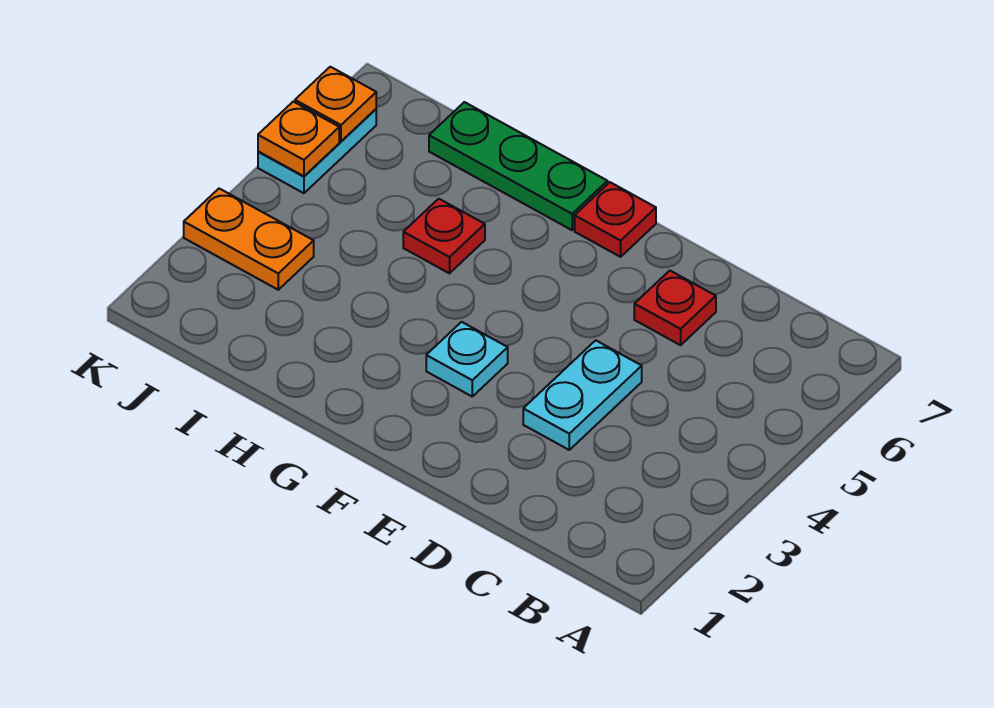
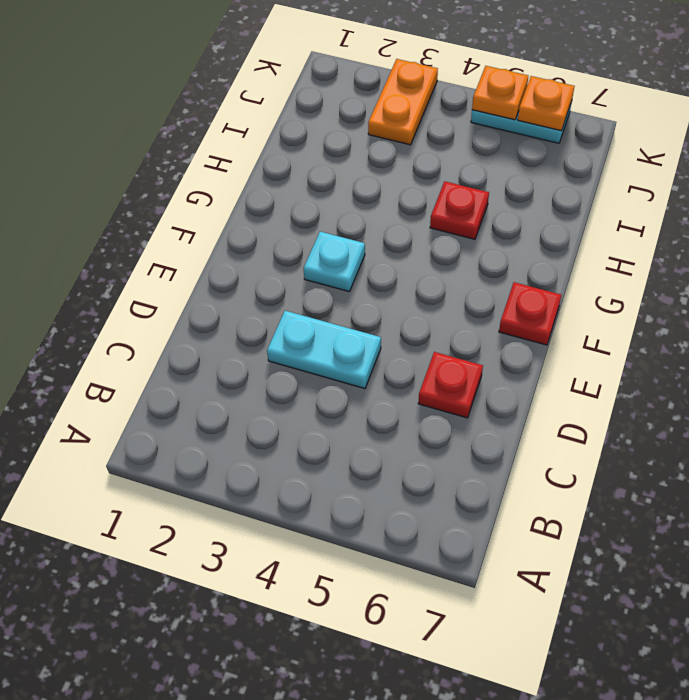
green plate G7:I7 level 1 -> none

